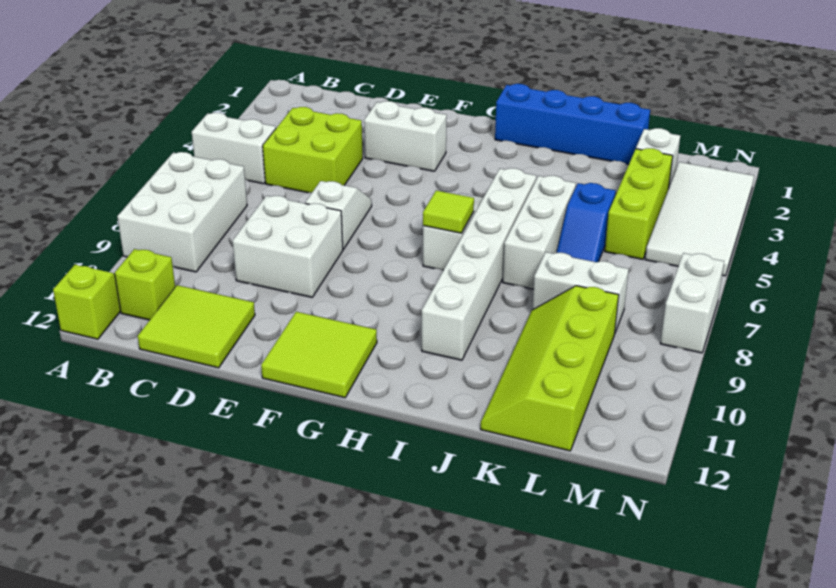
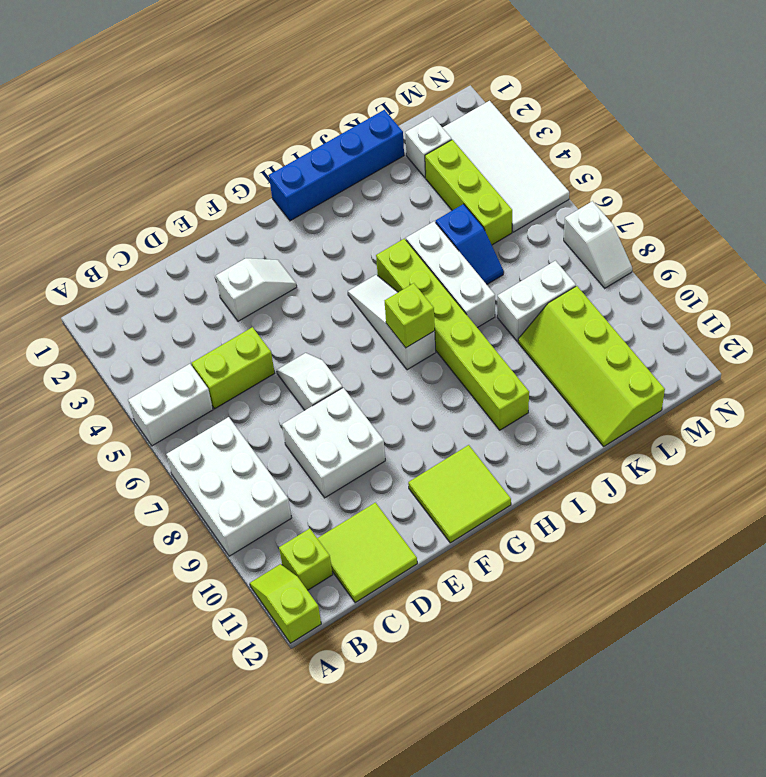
lime brick C4:D5 level 1 -> lime brick C5:D5 level 1
white brick E3:F3 level 1 -> white slope E3:F3 level 1 top E
lime tile H7 level 2 -> lime brick H7 level 2
white brick I5:I10 level 1 -> lime brick I5:I10 level 1
white brick N7:N8 level 1 -> white slope N7:N8 level 1 top 7

